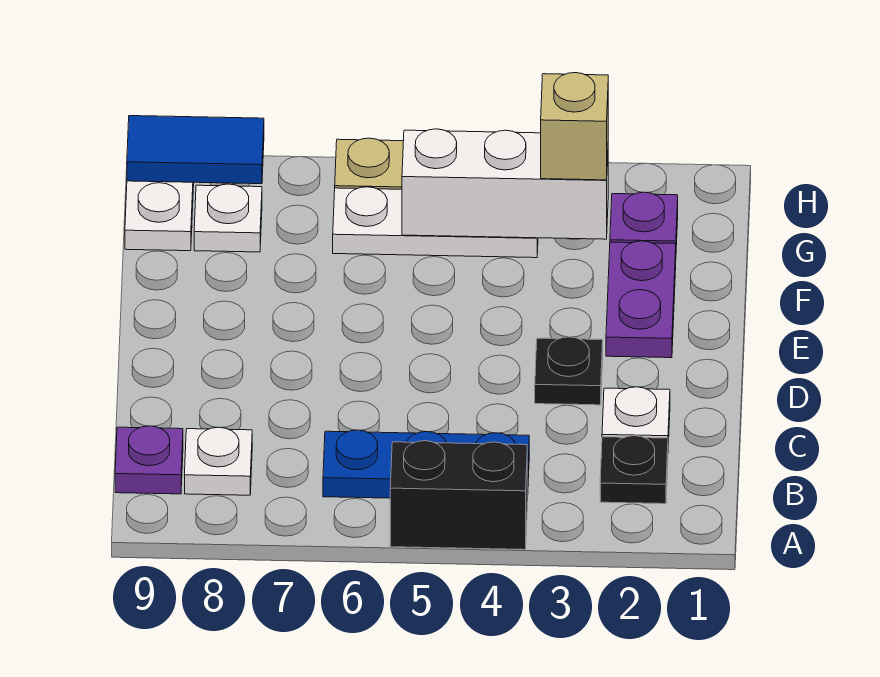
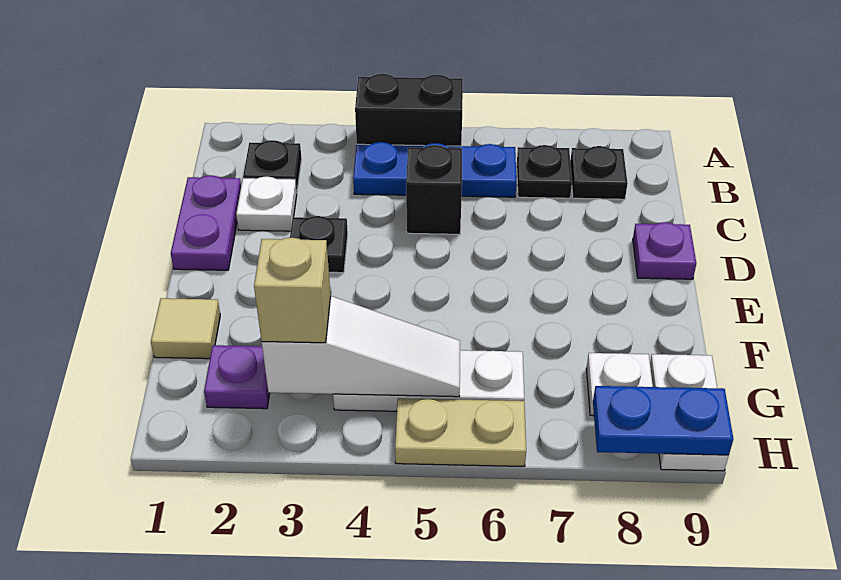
none -> black plate B7 level 1
white plate B8 level 1 -> black plate B8 level 1
purple plate B9 level 1 -> purple plate D9 level 1
none -> black brick C5 level 1
purple plate E2:F2 level 1 -> purple plate C1:D1 level 1
none -> tan tile F1 level 1
white brick G3:G5 level 2 -> white slope G3:G5 level 2 top 3
blue tile H8:H9 level 2 -> blue plate H8:H9 level 2

